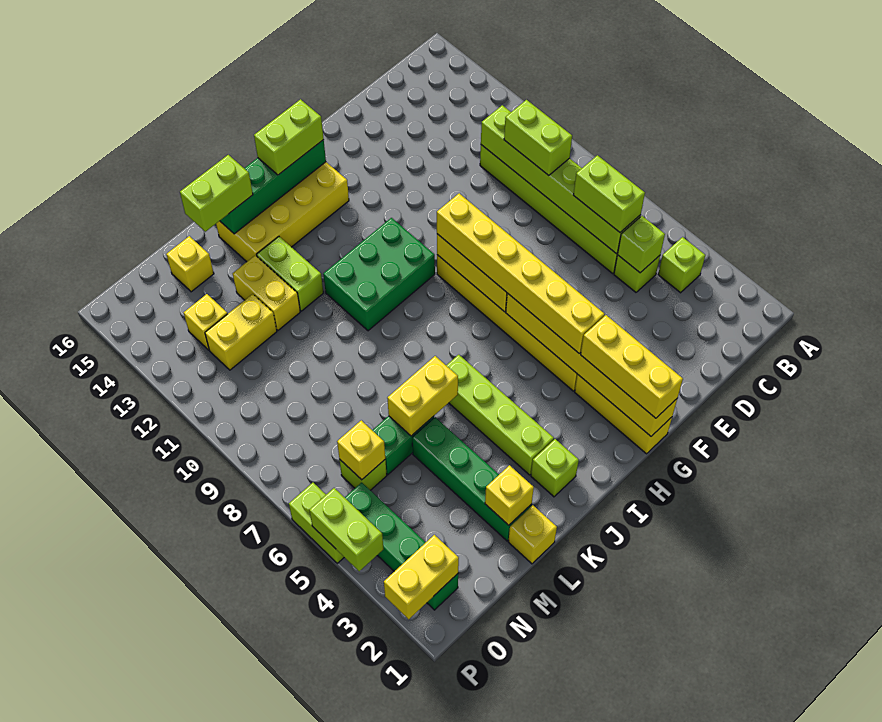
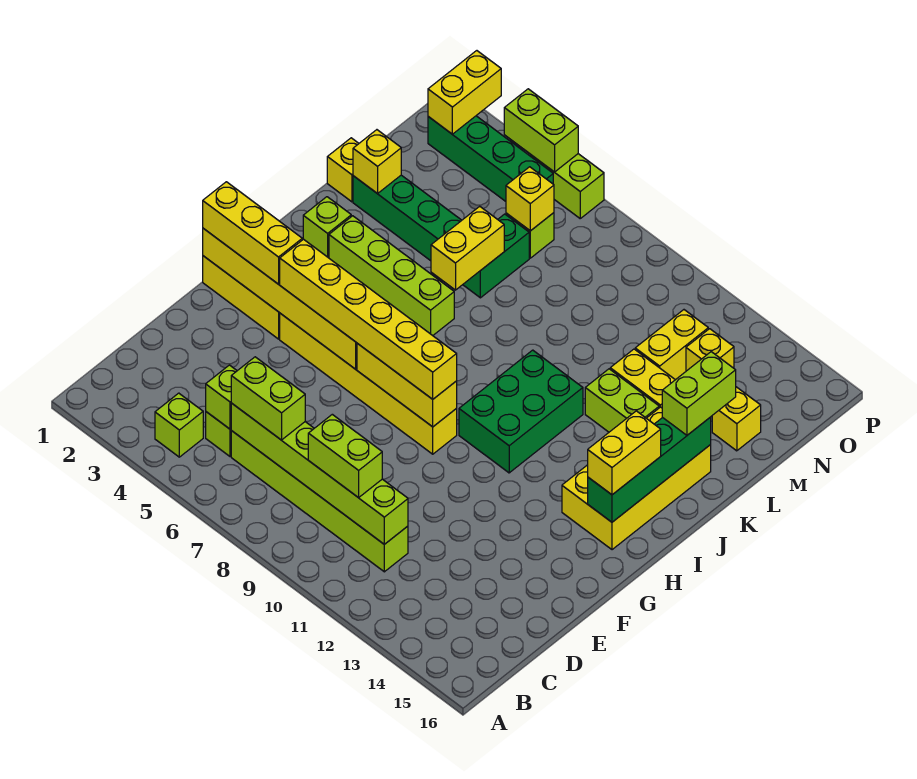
lime brick H15:I15 level 3 -> yellow brick H15:I15 level 3

